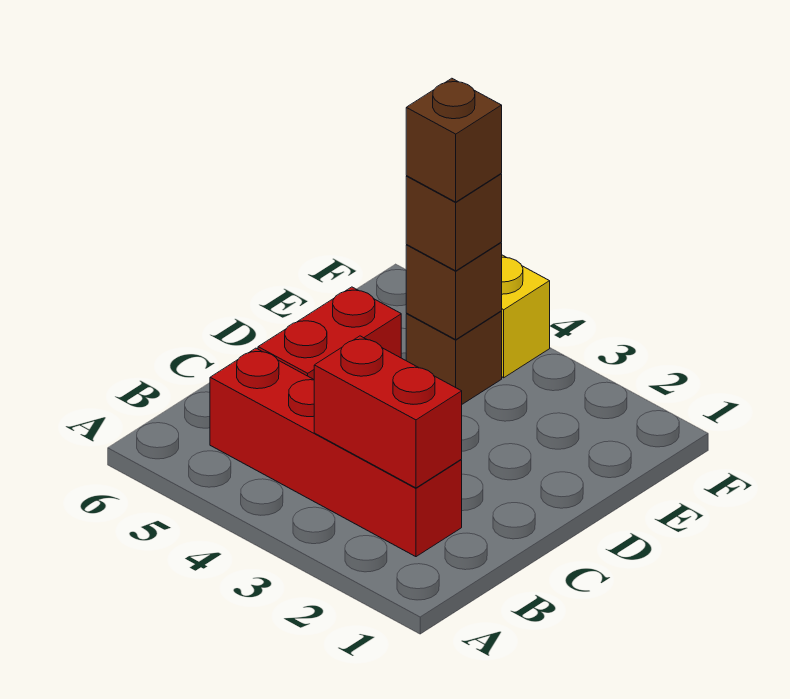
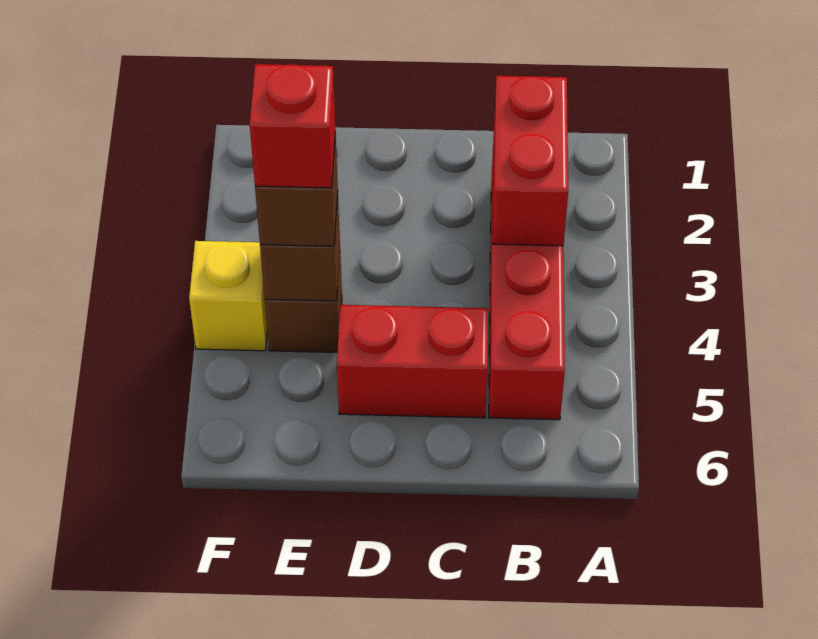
brown brick E4 level 4 -> red brick E4 level 4

